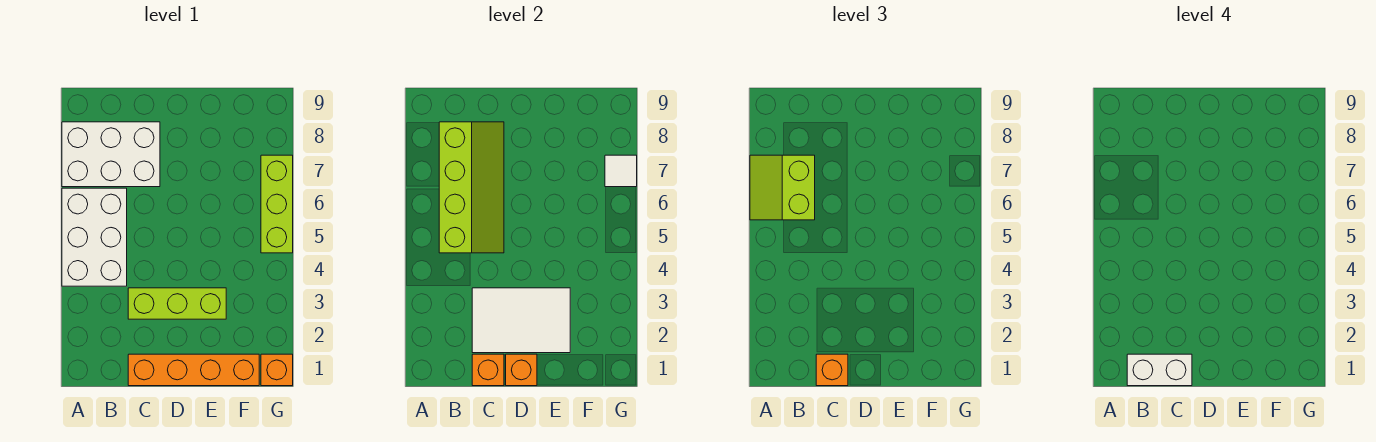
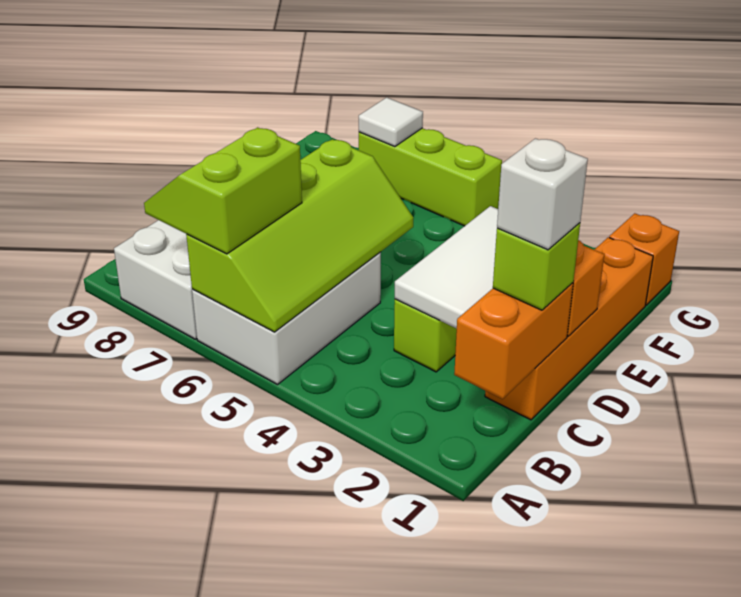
white brick A4:B6 level 1 -> white brick A5:C6 level 1
lime slope A6:B7 level 3 top B -> lime slope A6:B7 level 3 top 6
white brick B1:C1 level 4 -> white brick C1 level 4
lime slope B5:C8 level 2 top B -> lime slope A5:D6 level 2 top 6
orange brick C1 level 2 -> orange brick B1:C1 level 2
orange brick C1 level 3 -> lime brick C1 level 3

